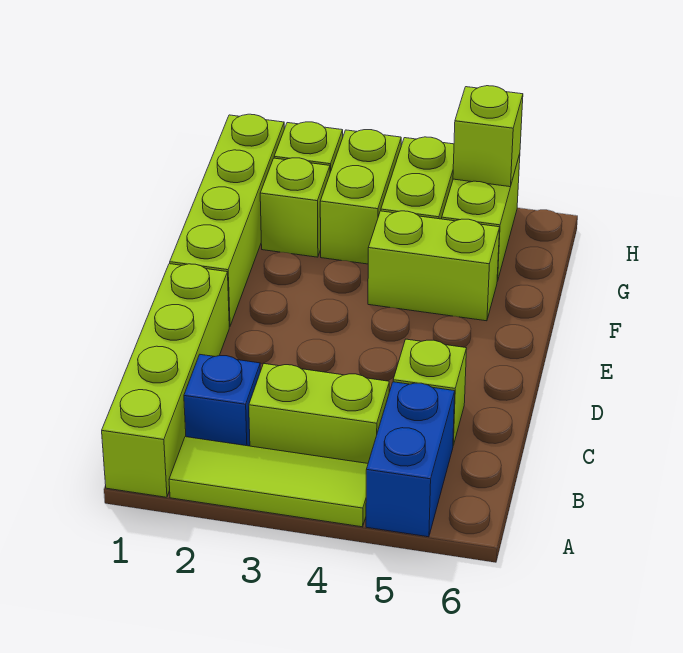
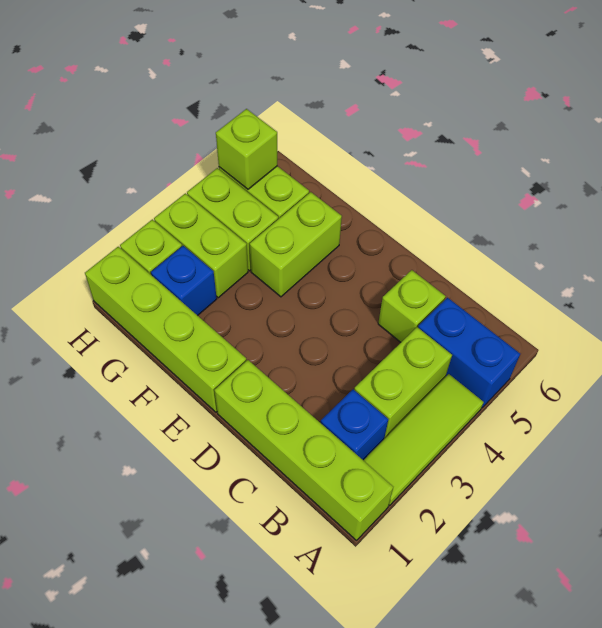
lime brick G2 level 1 -> blue brick G2 level 1

